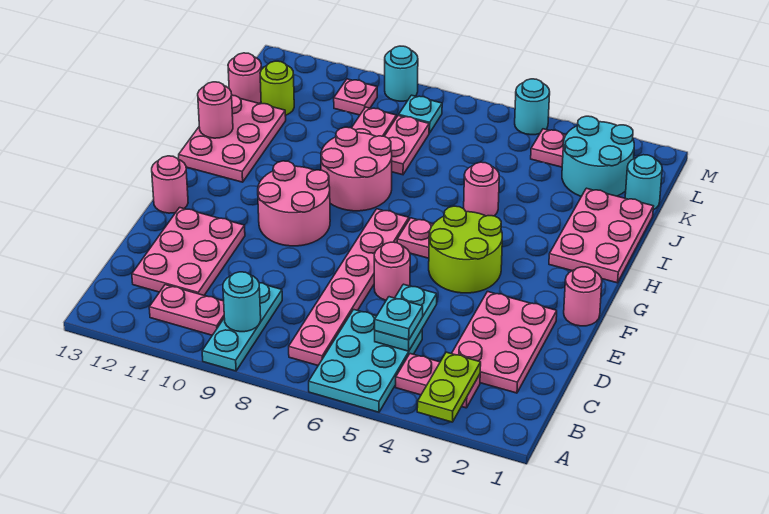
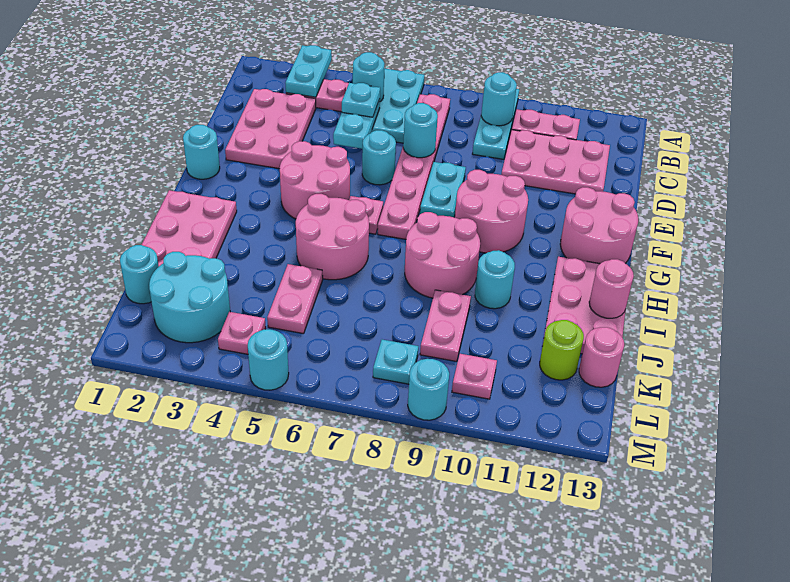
lime plate A3:B3 level 2 -> cyan plate A3:B3 level 2
none -> cyan round brick B5 level 2
pink plate C11:E12 level 1 -> pink plate C10:D12 level 1
none -> cyan round brick D7 level 2
pink round brick E6 level 1 -> cyan round brick E6 level 1
none -> cyan plate E8:F8 level 1
pink round brick F1 level 1 -> cyan round brick F1 level 1
lime round brick F4:G5 level 1 -> pink round brick F4:G5 level 1
pink round brick F13 level 1 -> pink round brick F12:G13 level 1
pink round brick I5 level 1 -> pink round brick H5:I6 level 1
none -> cyan round brick I10 level 1
pink plate J8:K8 level 1 -> pink plate J5:K5 level 1

